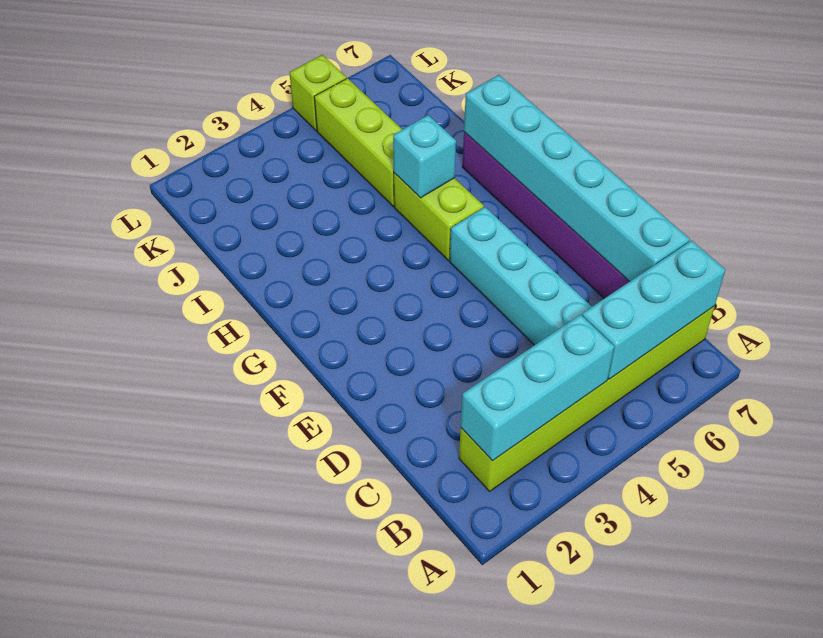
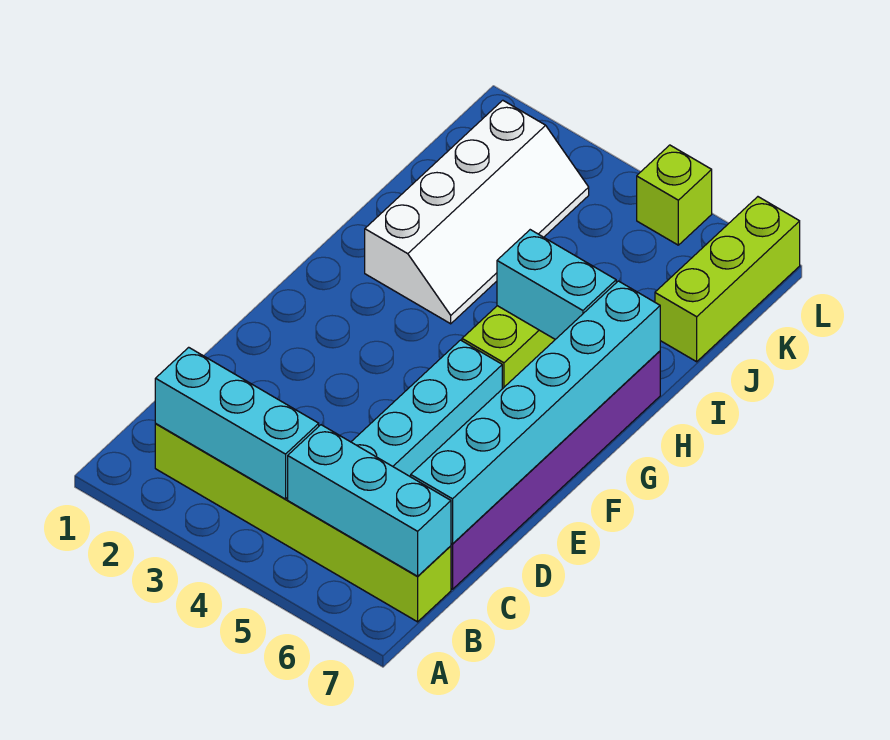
none -> white slope H2:K3 level 1 top 2
cyan brick H5 level 2 -> cyan brick H5:H6 level 2
lime brick I5:K5 level 1 -> lime brick J7:L7 level 1

